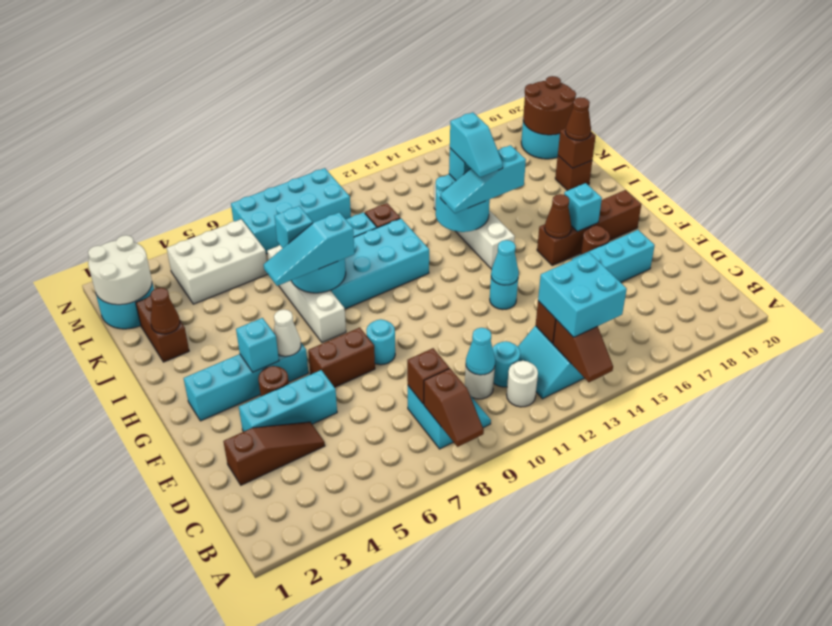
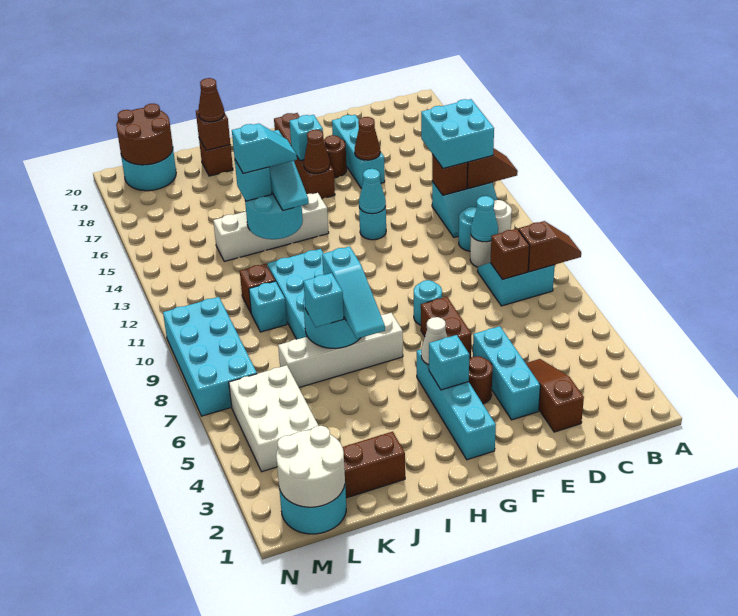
brown cone J2 level 2 -> brown cone E16 level 2

